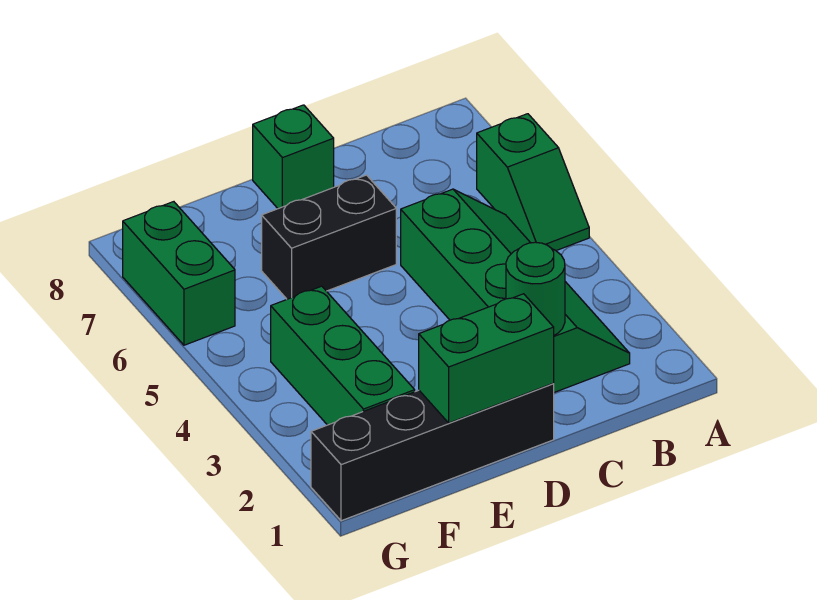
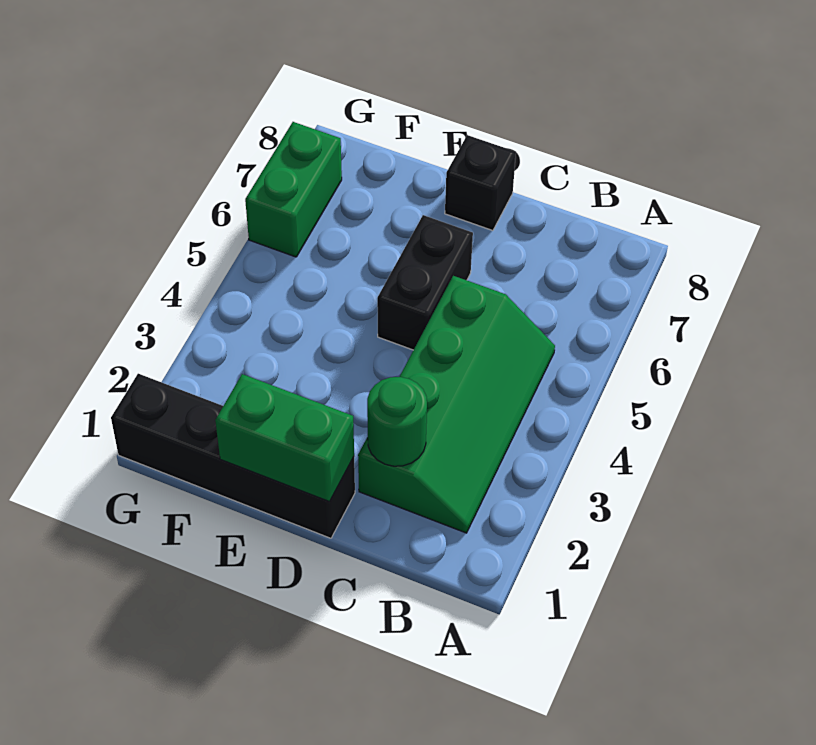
green slope A5:A6 level 1 top 6 -> none
black brick D6:E6 level 1 -> black brick D5:D6 level 1
green brick D8 level 1 -> black brick D8 level 1
green brick F2:F4 level 1 -> none

